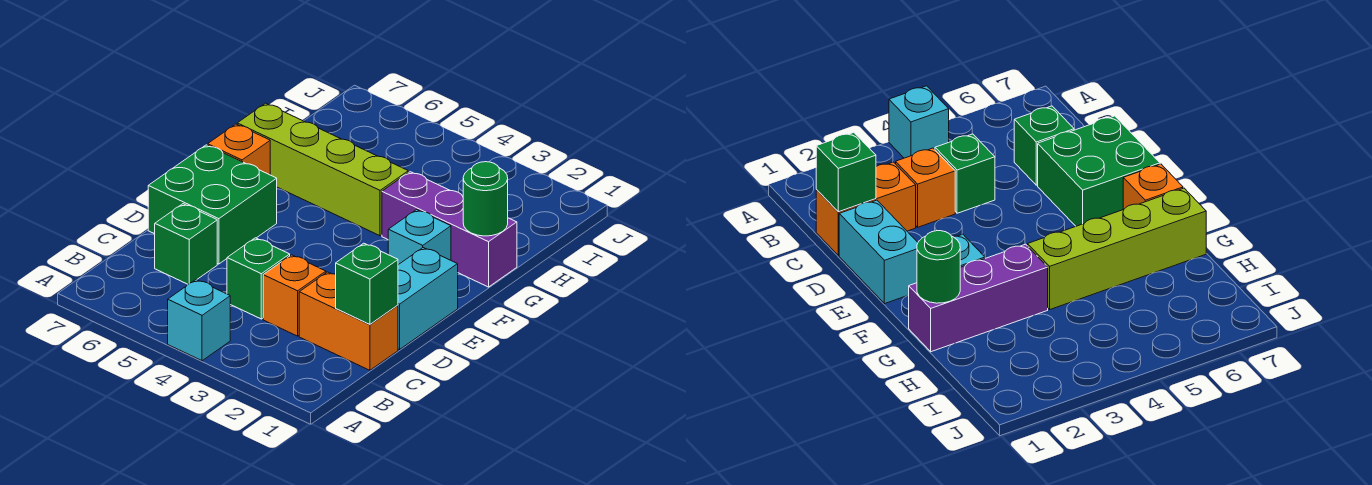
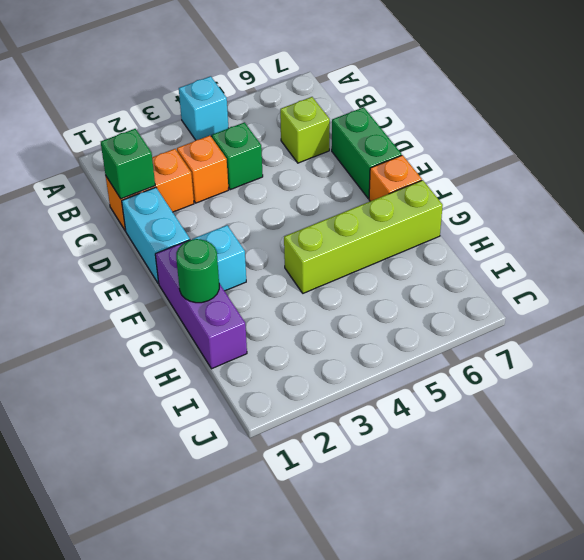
green brick C6 level 1 -> lime brick C6 level 1
green brick D6:E7 level 1 -> green brick D7:E7 level 1
purple brick G1:G3 level 1 -> purple brick F1:H1 level 1

